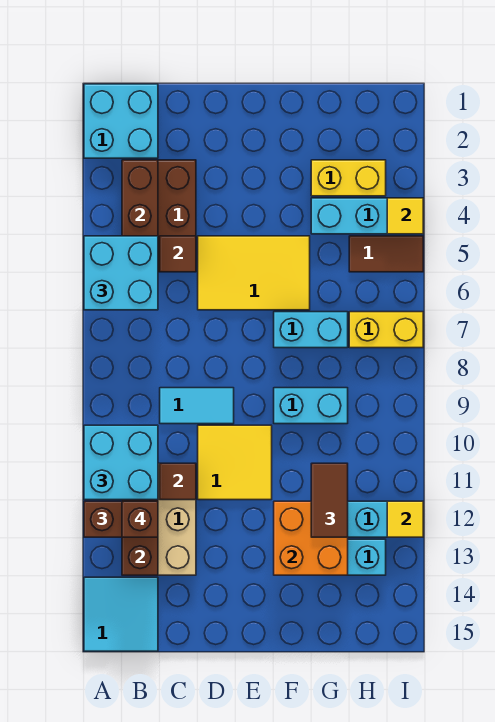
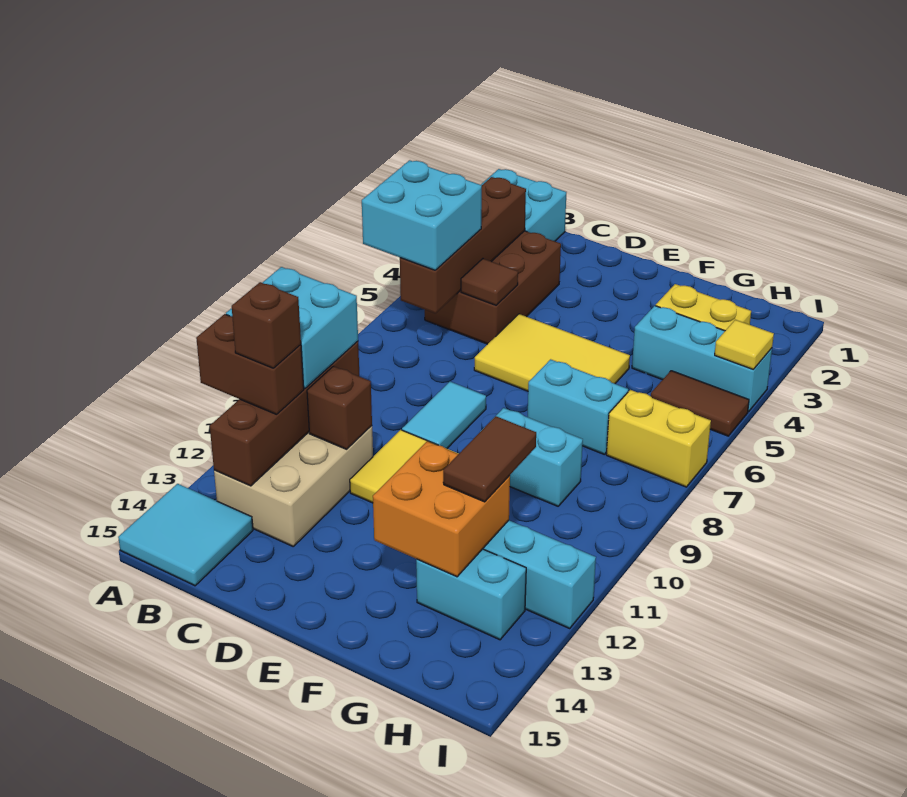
cyan tile C9:D9 level 1 -> cyan tile D8:D9 level 1
brown tile C11 level 2 -> brown brick C11 level 2
yellow tile I12 level 2 -> none

